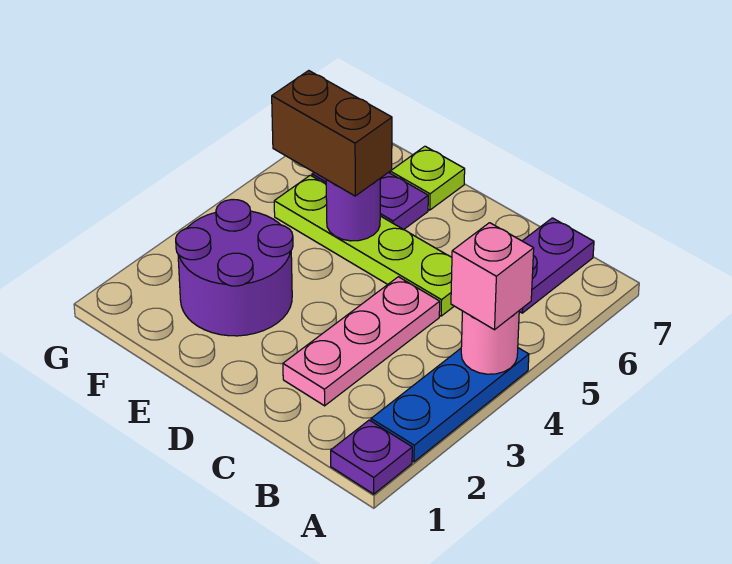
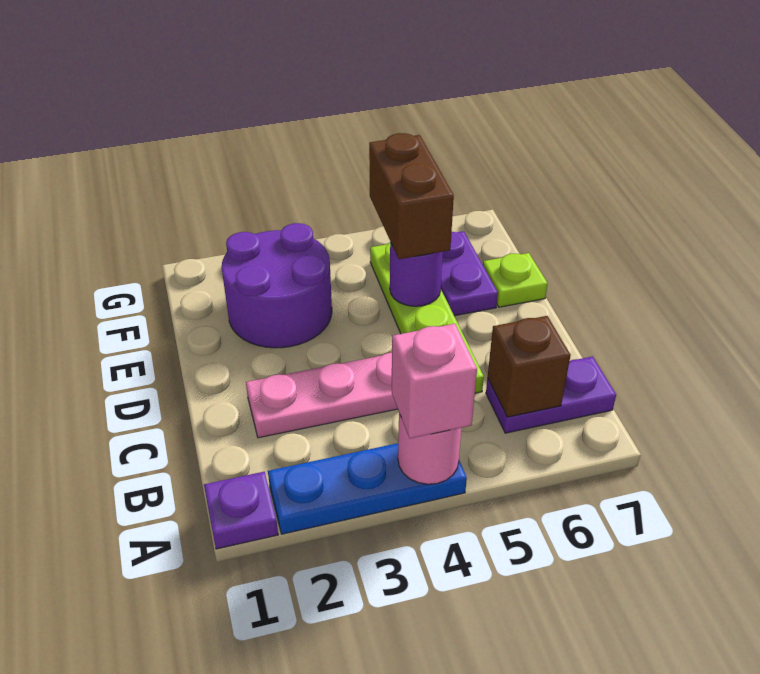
none -> brown brick B6 level 2

